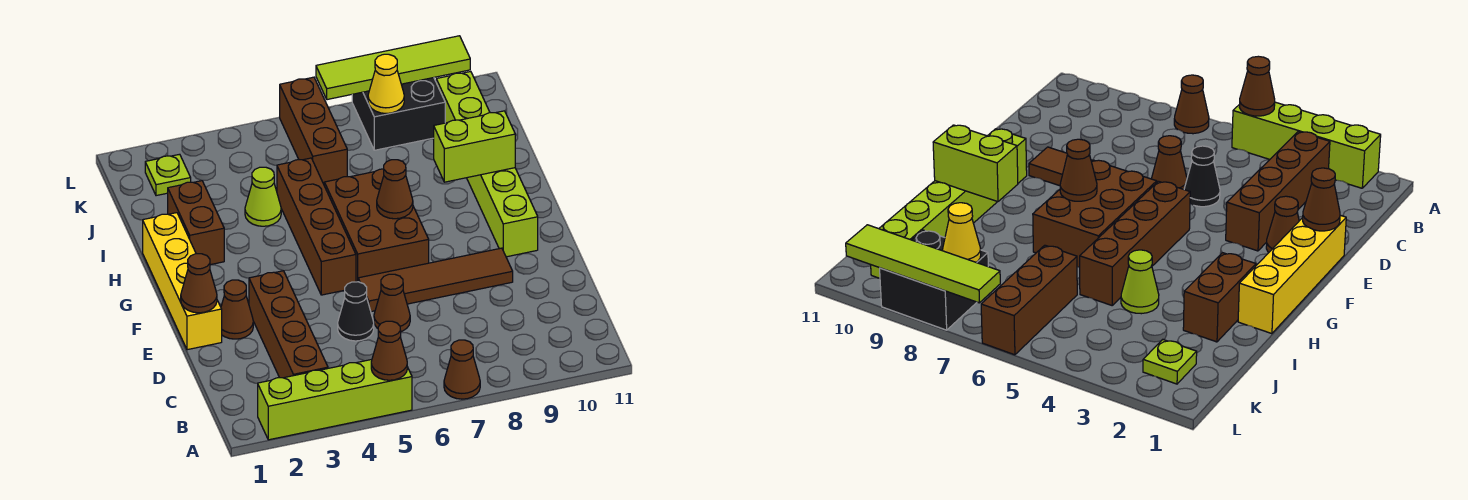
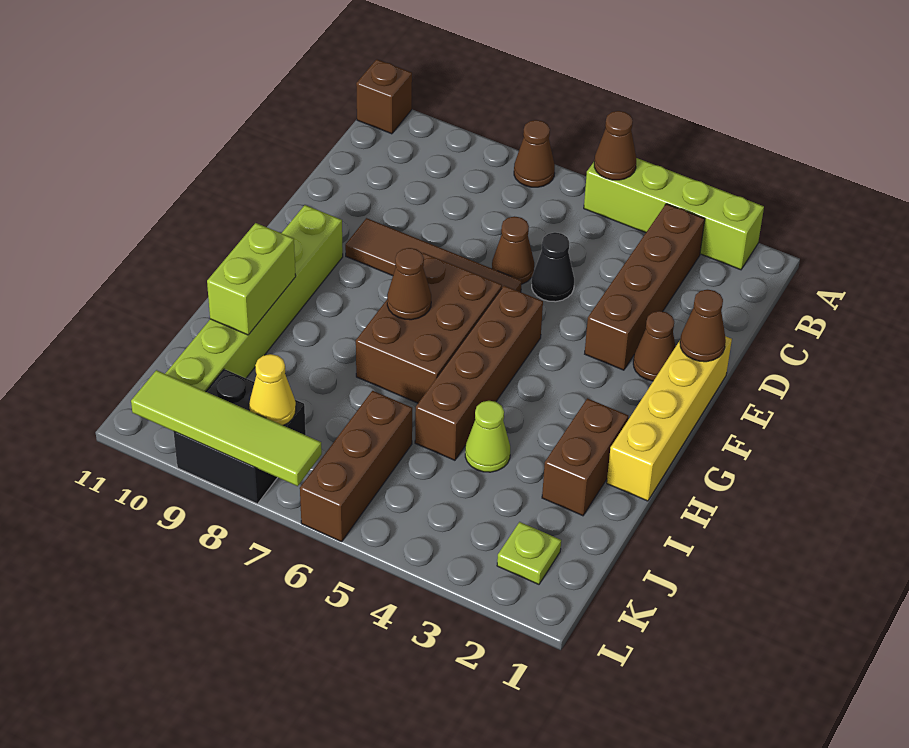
none -> brown brick A11 level 1
lime brick H9:H10 level 2 -> lime brick H10:I10 level 2

